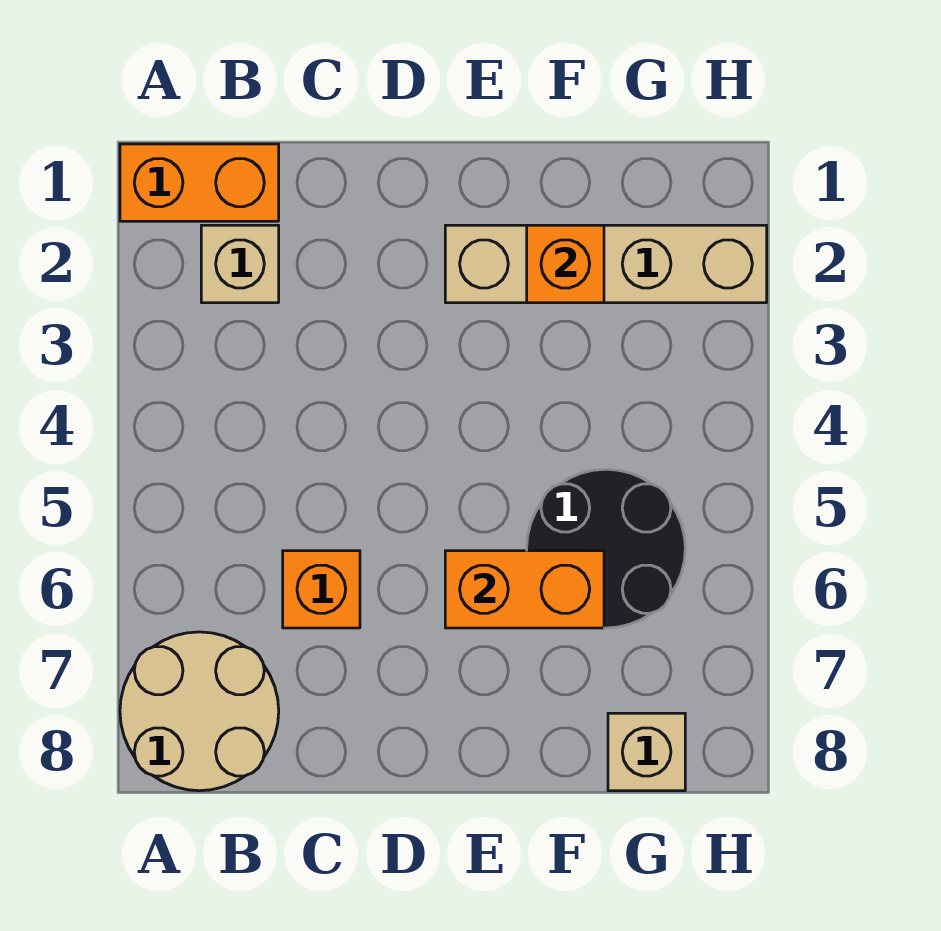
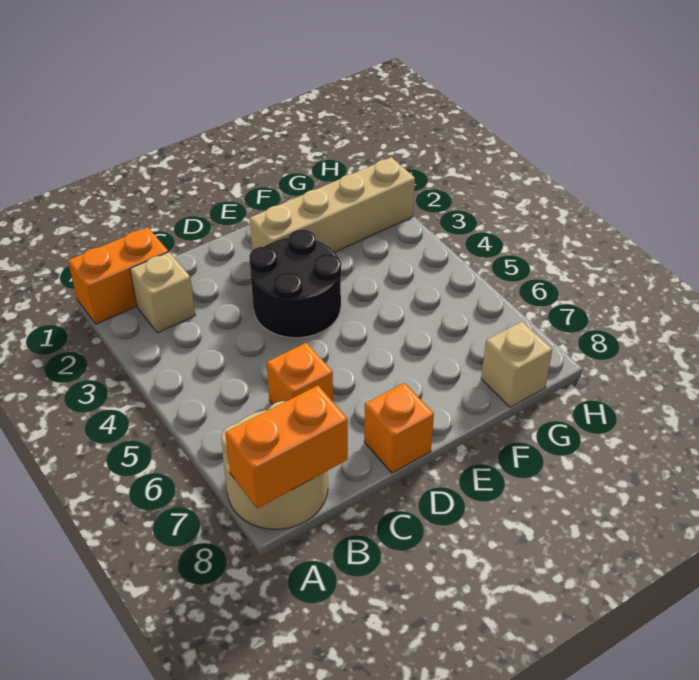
orange brick E6:F6 level 2 -> orange brick A8:B8 level 2
orange brick F2 level 2 -> orange brick D8 level 1
black round brick F5:G6 level 1 -> black round brick D3:E4 level 1

